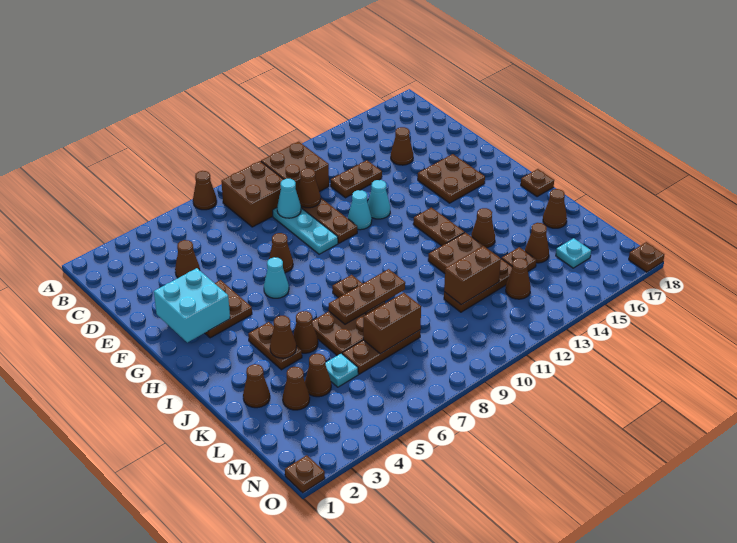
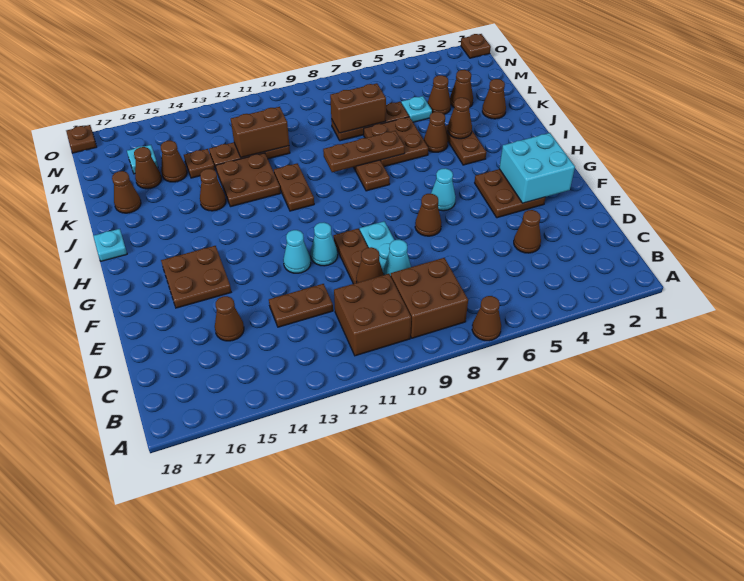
brown plate H13:I13 level 1 -> brown plate I11:J11 level 1
brown plate I18 level 1 -> cyan plate I18 level 1
brown cone M13 level 1 -> brown cone L16 level 1

